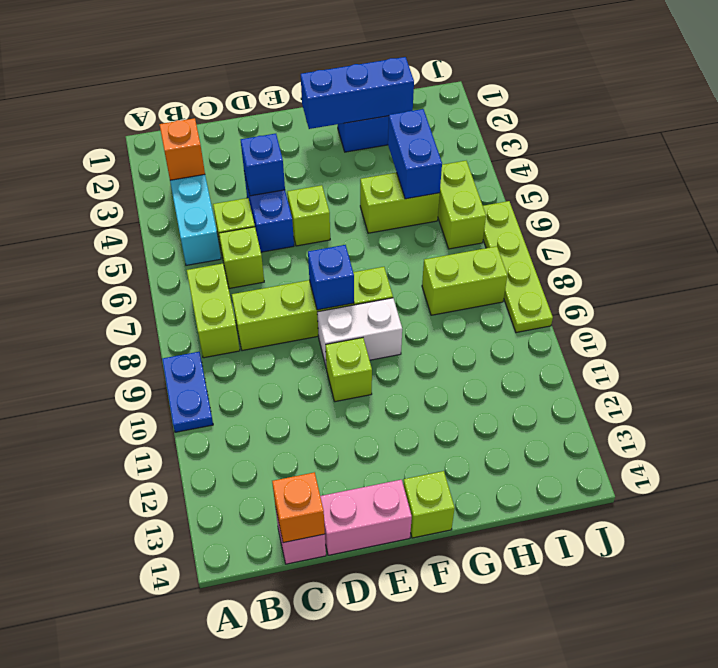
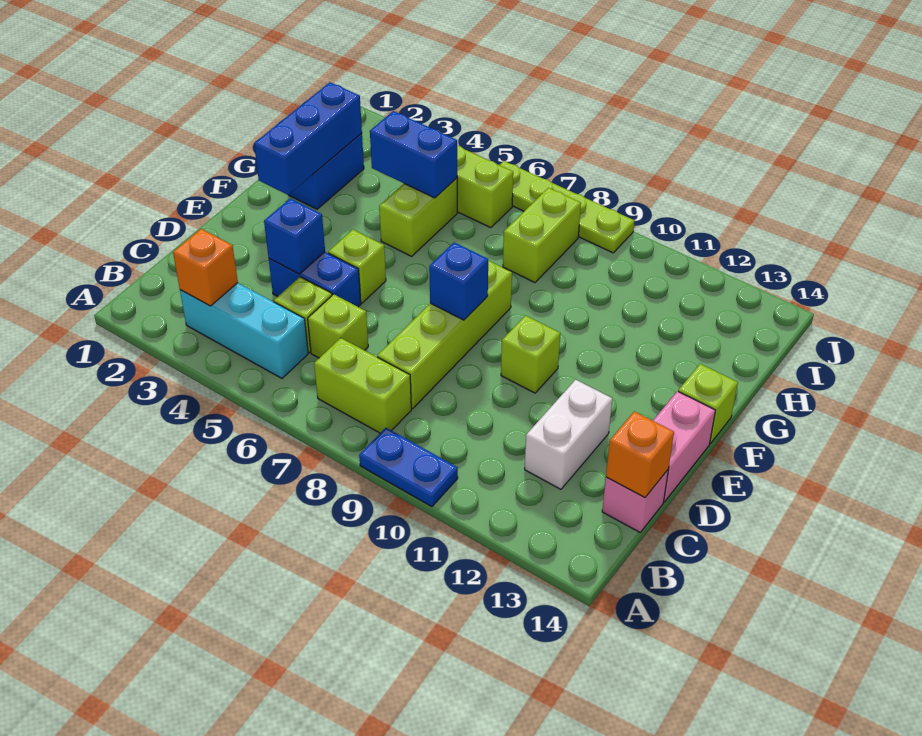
white brick E9:F9 level 1 -> white brick C12:D12 level 1

